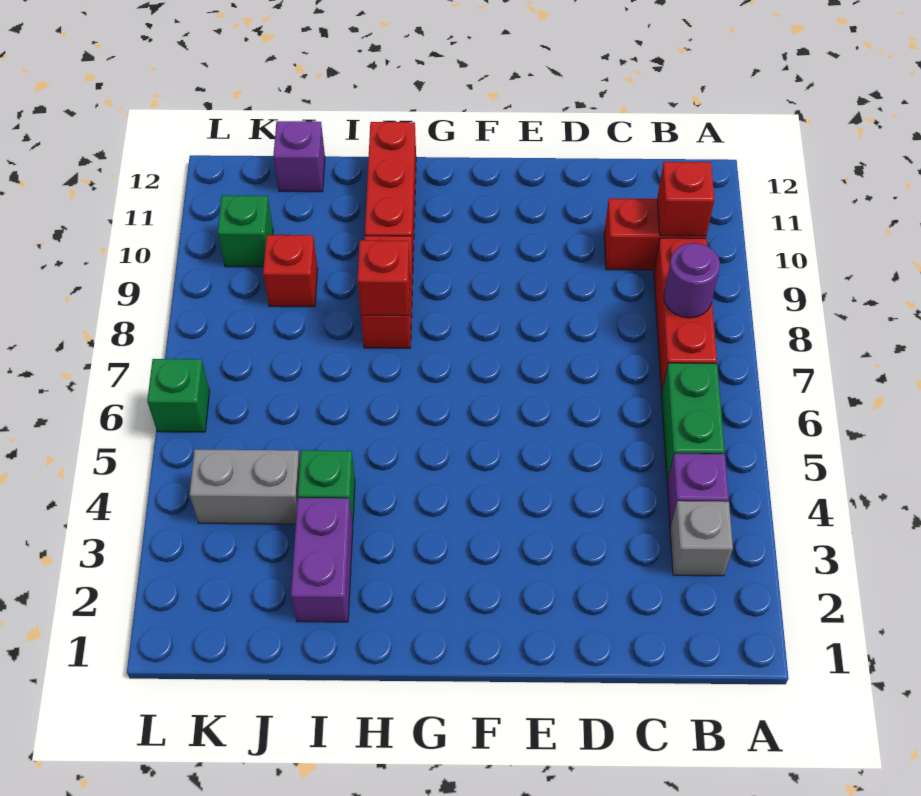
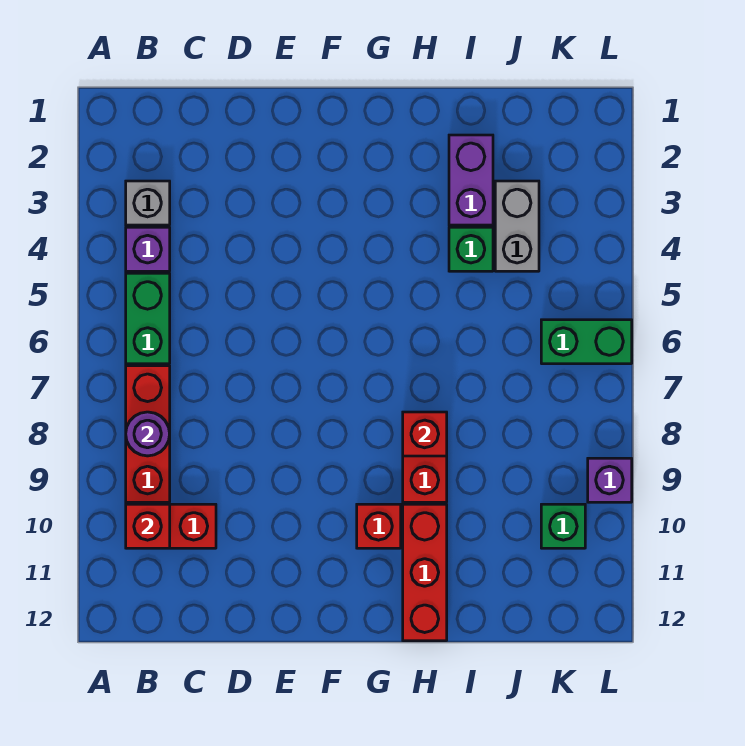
grey brick J4:K4 level 1 -> grey brick J3:J4 level 1
red brick J9 level 1 -> red brick G10 level 1
purple brick J12 level 1 -> purple brick L9 level 1
green brick L6 level 1 -> green brick K6:L6 level 1

